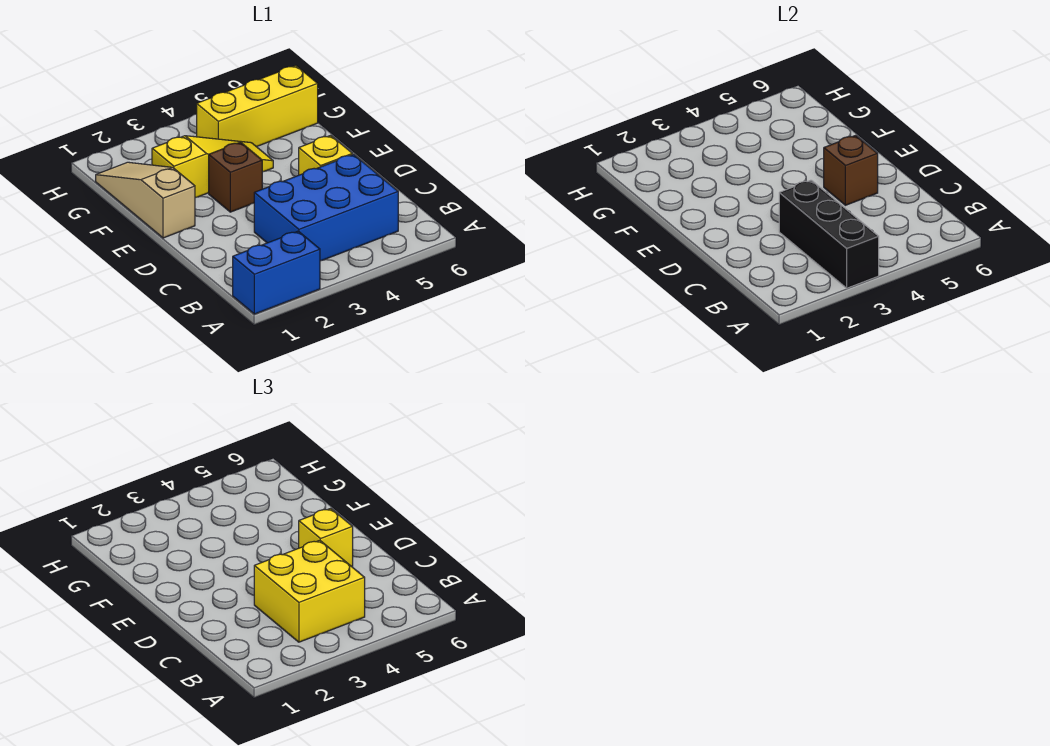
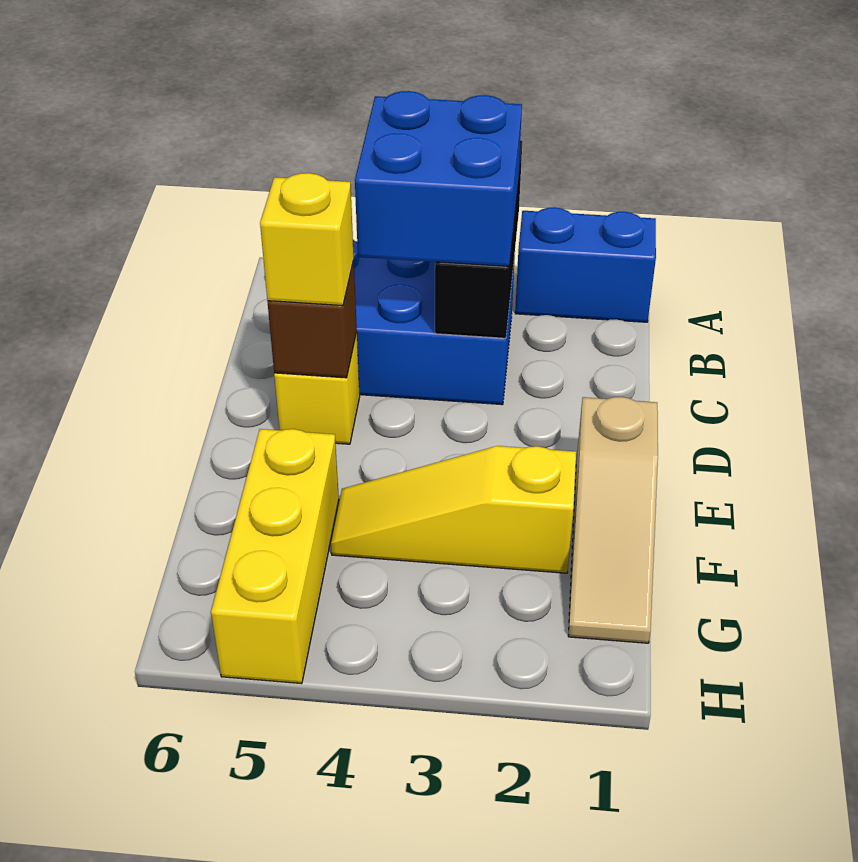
yellow brick B3:C4 level 3 -> blue brick B3:C4 level 3
brown brick E3 level 1 -> none
yellow brick G4:G6 level 1 -> yellow brick F5:H5 level 1

